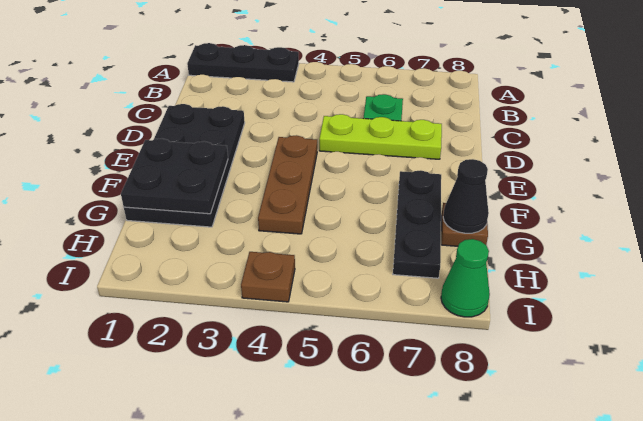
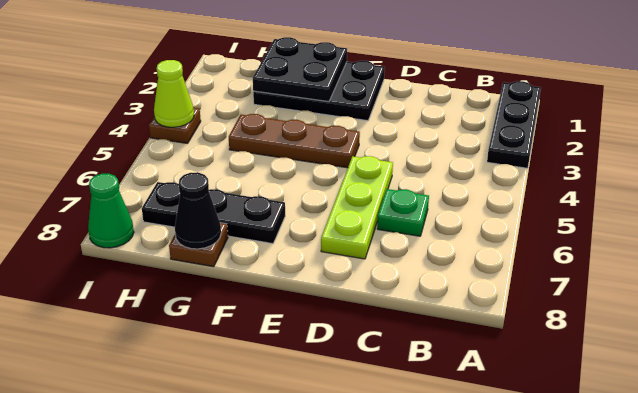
black plate D1:G2 level 1 -> black plate E1:G2 level 1
none -> lime cone I4 level 2

